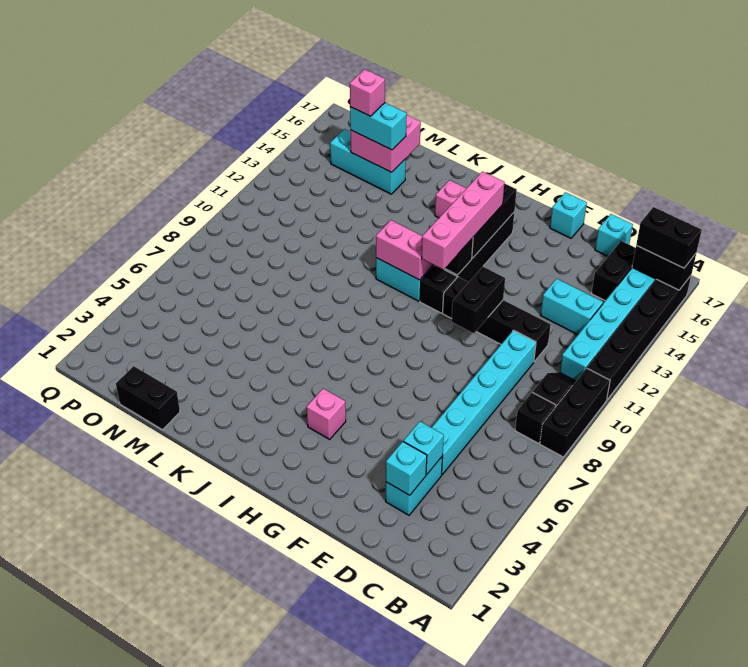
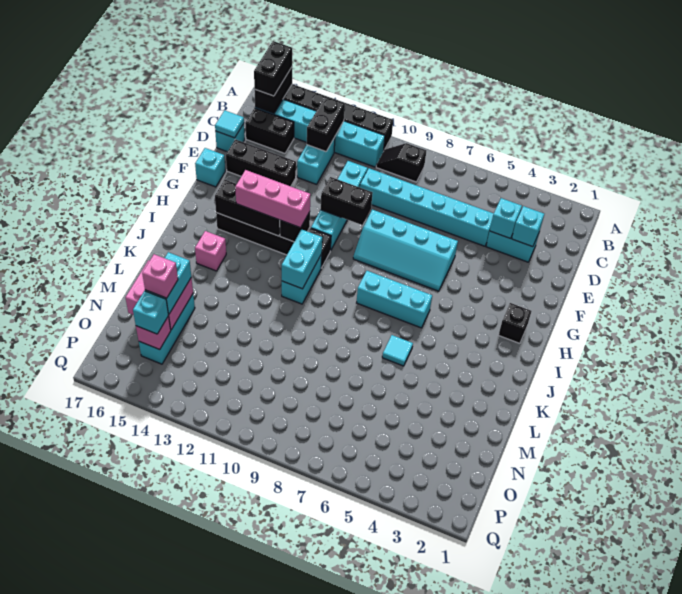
black brick A8:A10 level 1 -> black brick E14:E16 level 1
black brick B8 level 1 -> black brick H2 level 1
black brick D11:G11 level 1 -> cyan brick D11:G11 level 1
none -> cyan tile D17 level 2
none -> cyan slope F6:G9 level 1 top F
pink brick H4 level 1 -> pink brick O15 level 2
pink brick H11:H14 level 3 -> pink brick H12:H14 level 3
none -> cyan brick I6:I8 level 1
pink brick I11:J11 level 2 -> cyan brick I11:J11 level 2
none -> cyan tile K6 level 1
black brick M1:N1 level 1 -> black brick B13:C13 level 2
none -> cyan brick O15 level 3

